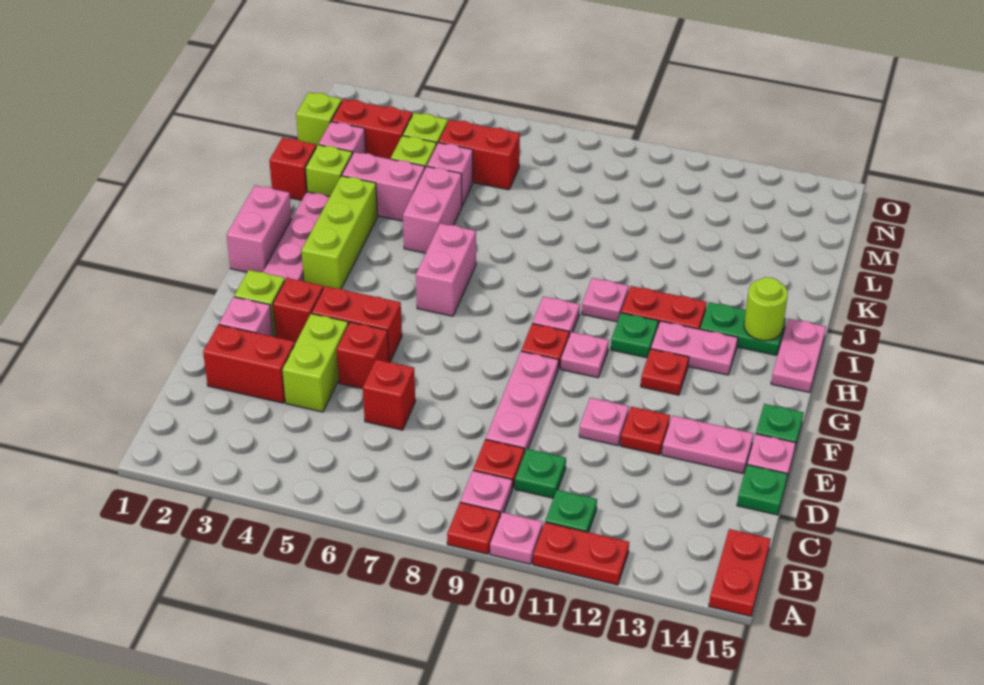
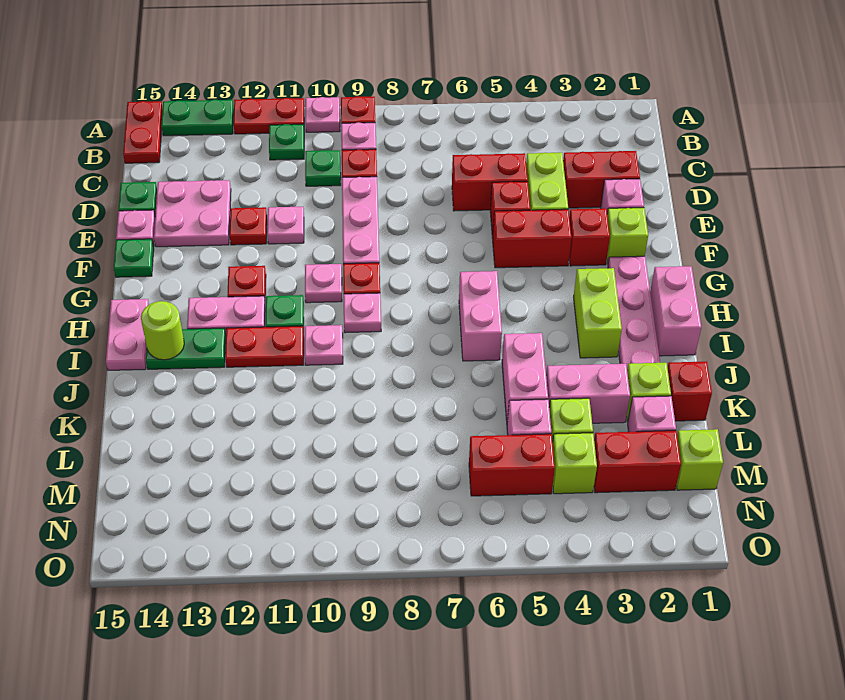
none -> green plate A13:A14 level 1
red brick D6 level 1 -> red brick D5:D6 level 1
pink plate E13:E14 level 1 -> pink plate D13:E14 level 1
lime brick H3:J3 level 1 -> lime brick H3:I3 level 1

